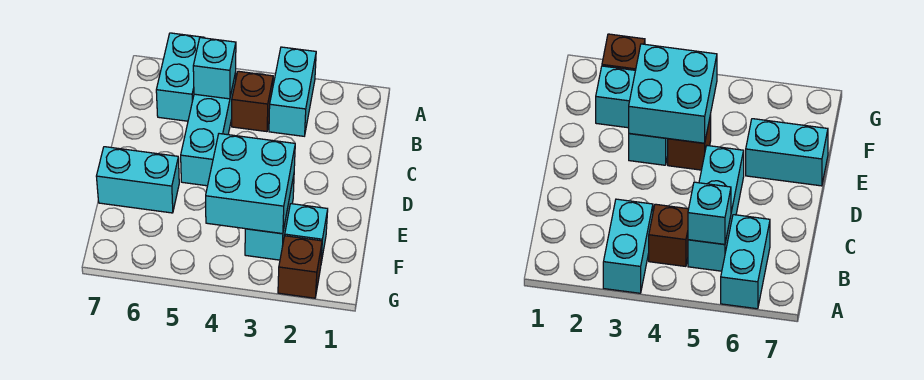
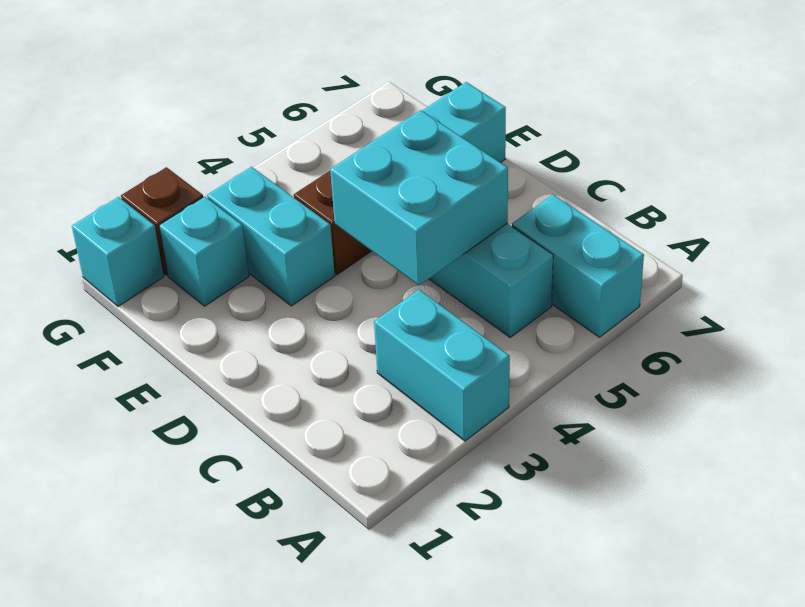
brown brick B4 level 1 -> none
cyan brick B5 level 2 -> cyan brick G1 level 1
cyan brick E3:F4 level 2 -> cyan brick C4:D5 level 2

